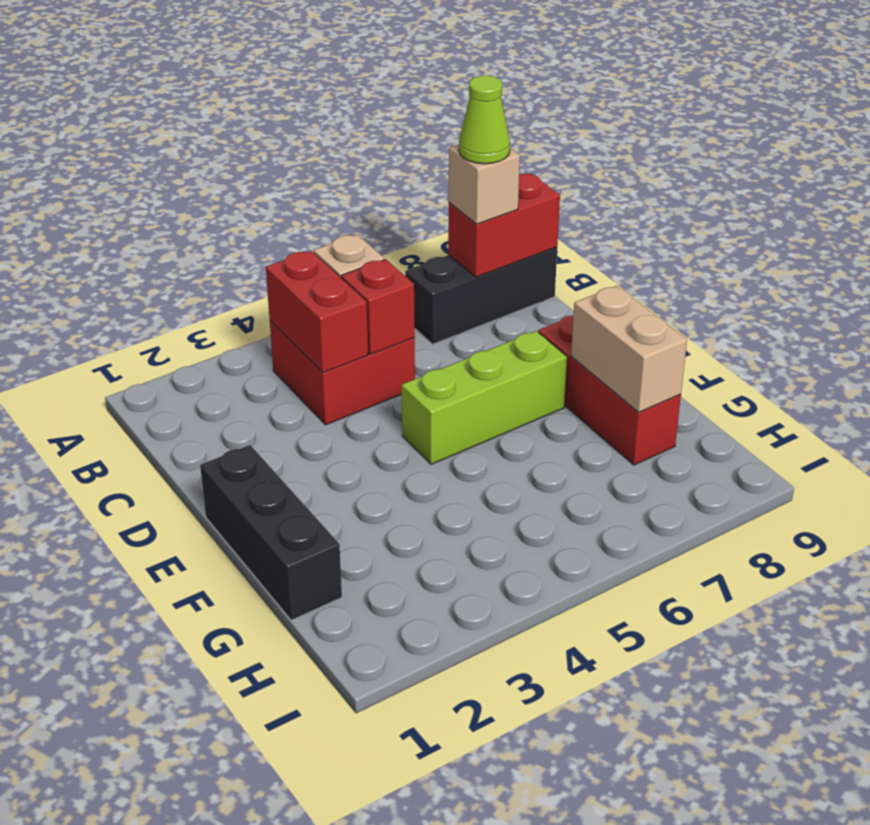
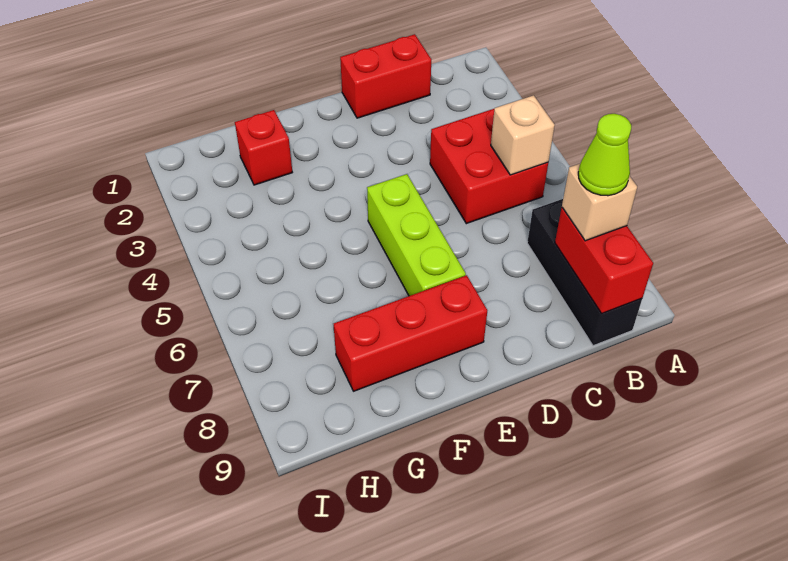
red brick B4:C4 level 2 -> red brick C1:D1 level 1
red brick C5 level 2 -> red brick G2 level 1
black brick E1:G1 level 1 -> none
tan brick F8:G8 level 2 -> none

